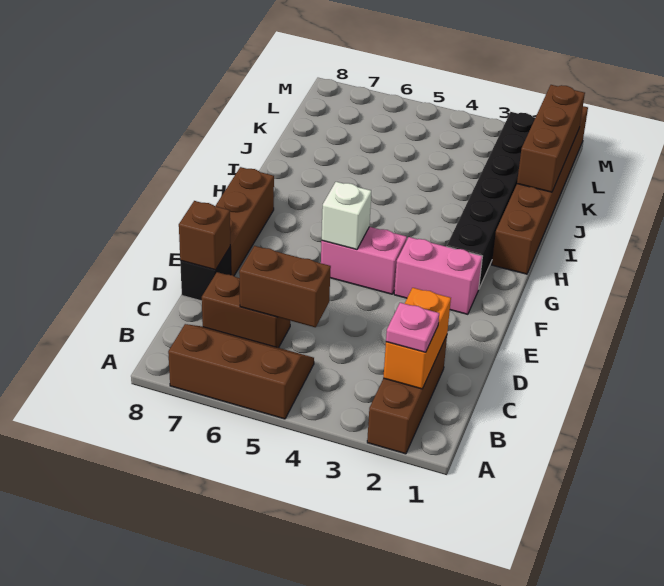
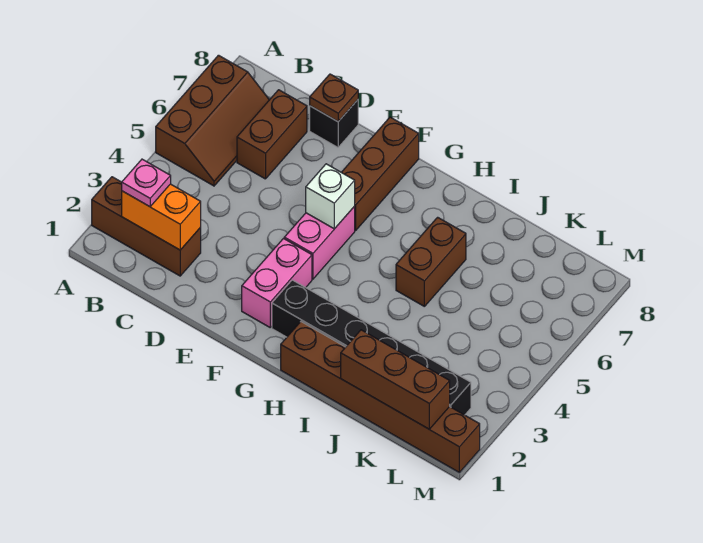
brown brick C5:C6 level 2 -> brown brick I5:I6 level 1
brown brick D8 level 2 -> brown plate D8 level 2
brown brick E8:G8 level 1 -> brown brick F6:F8 level 1

